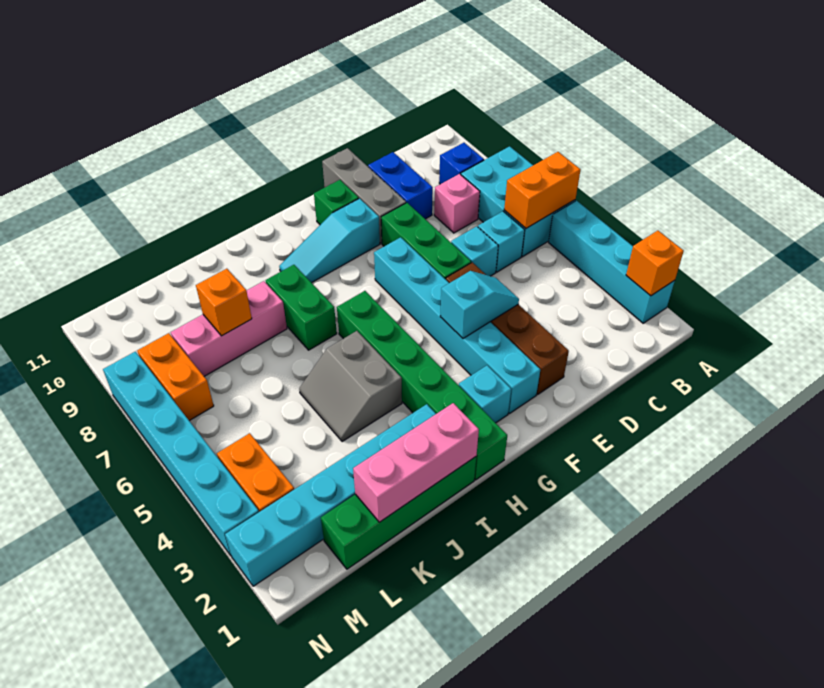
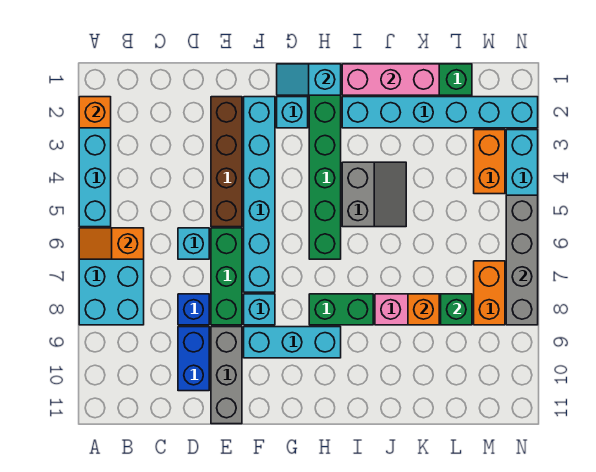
orange brick A6:B6 level 2 -> orange slope A6:B6 level 2 top B
blue brick B9 level 1 -> blue brick D8 level 1
cyan brick C6 level 1 -> cyan brick F8 level 1
pink brick C8 level 1 -> none
cyan slope E4:F4 level 2 top F -> cyan slope G1:H1 level 2 top H
cyan slope F9:H9 level 1 top F -> cyan brick F9:H9 level 1
green brick F10 level 1 -> green brick L8 level 2
green brick I7:I8 level 1 -> green brick H8:I8 level 1
none -> grey brick N5:N8 level 2

